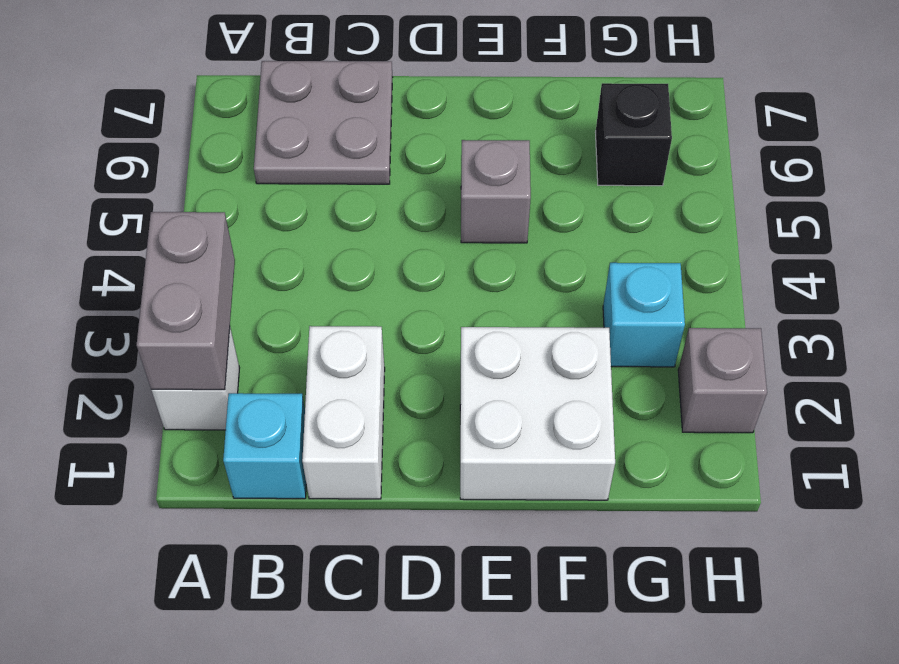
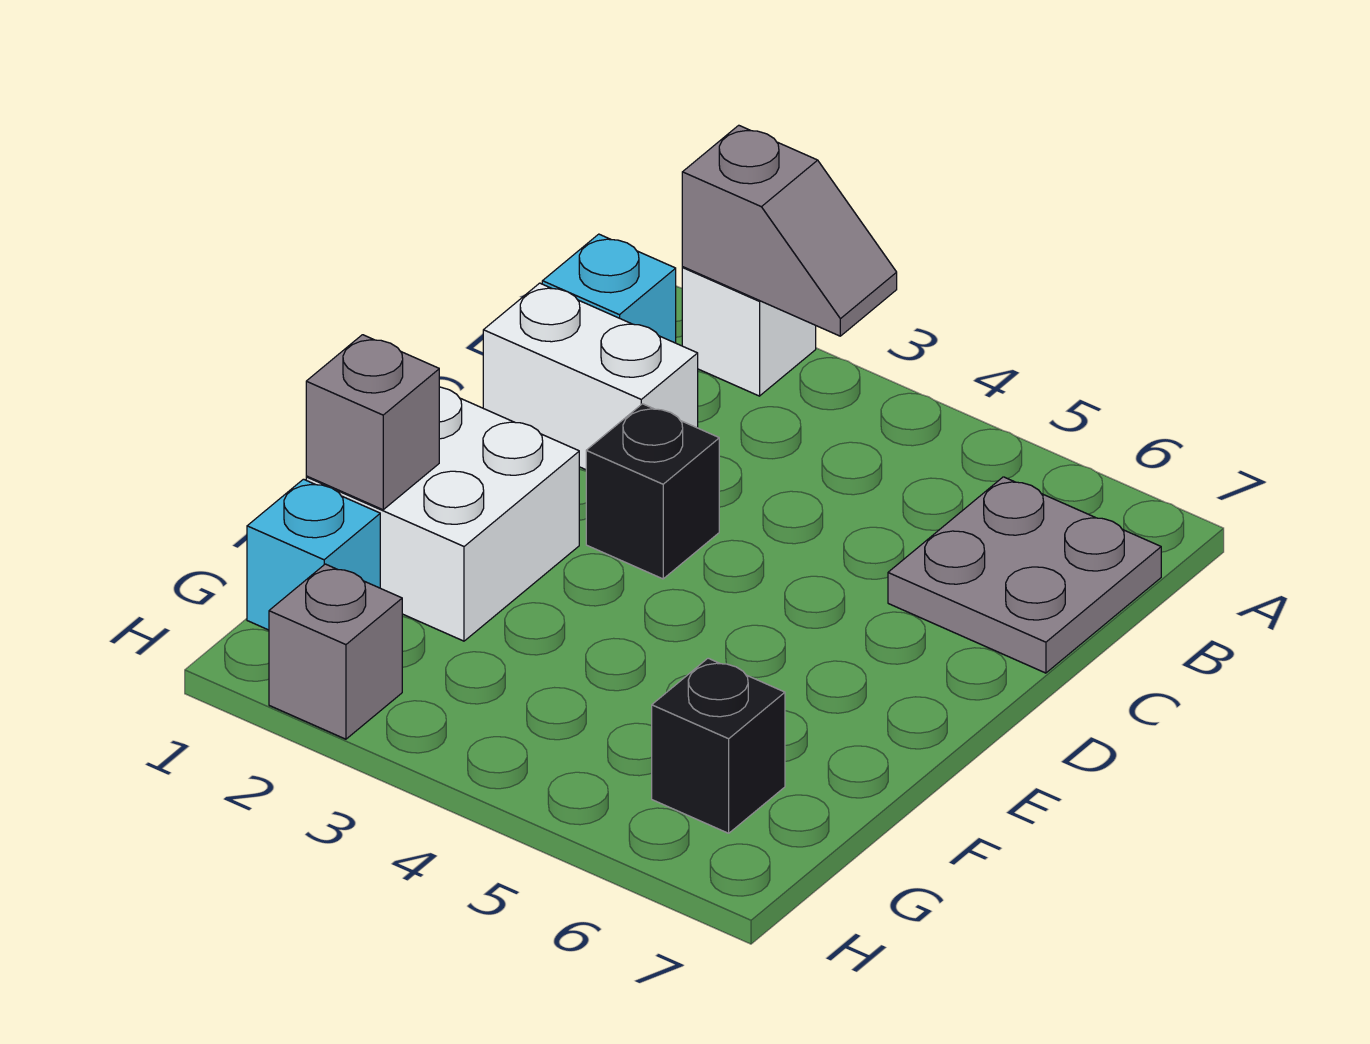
grey brick A2:A3 level 2 -> grey slope A2:A3 level 2 top 2
none -> black brick D3 level 1
grey brick E5 level 1 -> grey brick F1 level 2
cyan brick G3 level 1 -> cyan brick G1 level 1

